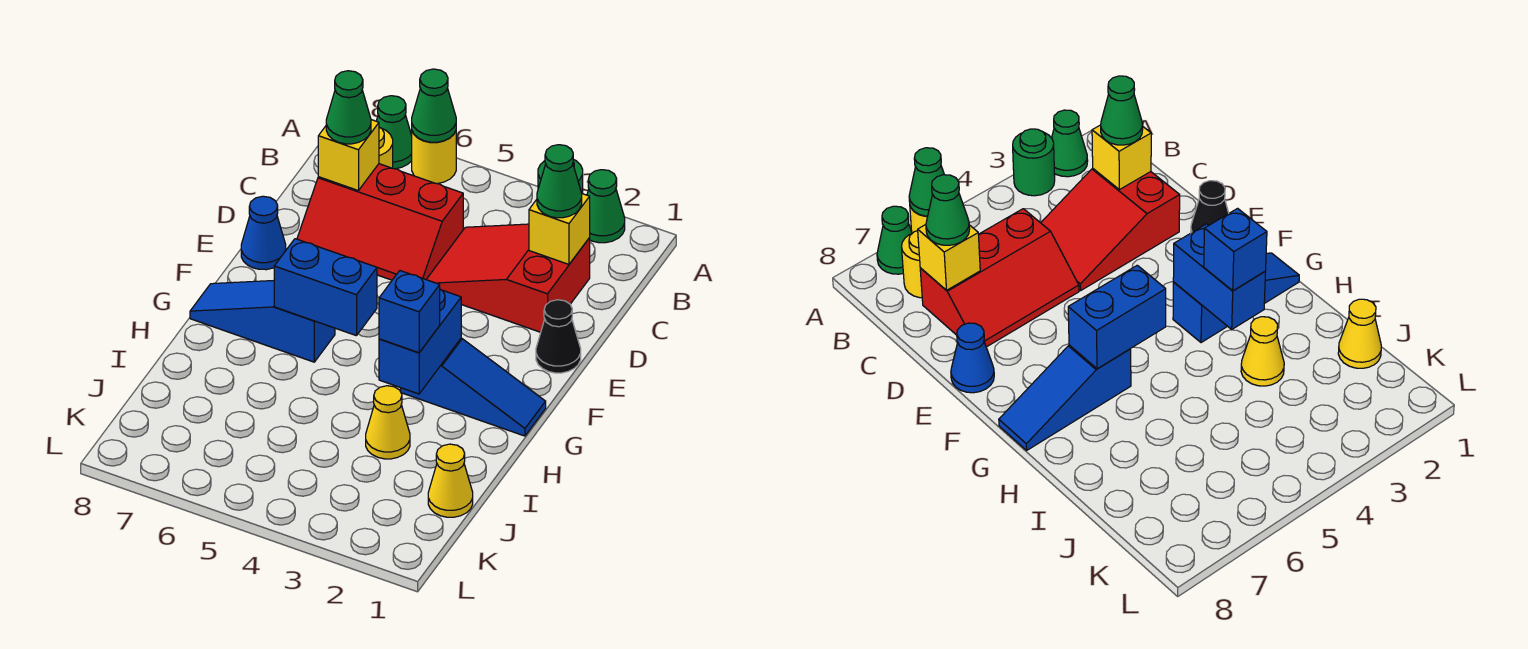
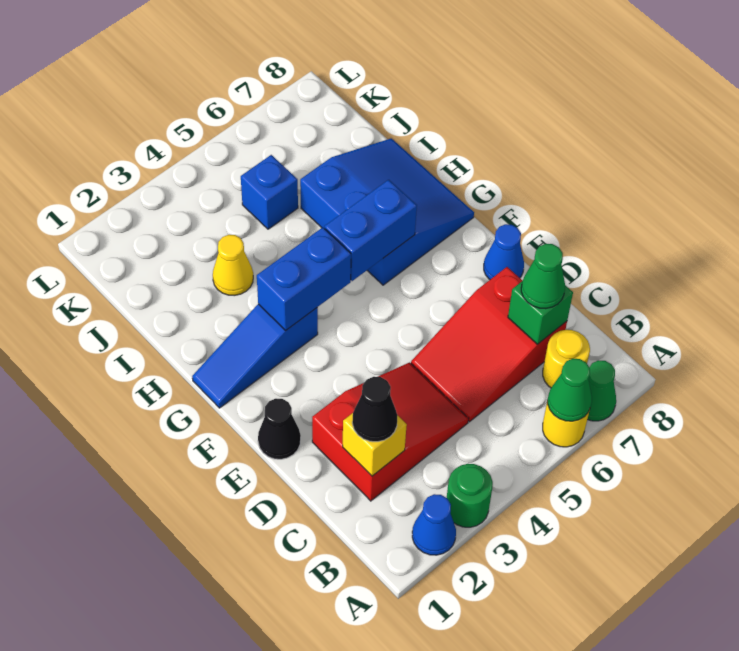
green cone A2 level 1 -> blue cone A2 level 1
green cone C2 level 3 -> black cone C2 level 3
red slope C5:D7 level 1 top C -> red slope C5:D7 level 1 top 7
yellow brick C7 level 2 -> green brick C7 level 2
blue brick G3:H3 level 2 -> blue brick G3:G4 level 2
blue slope G6:G8 level 1 top 6 -> blue slope G6:I8 level 1 top 6
blue brick H3 level 3 -> blue brick J5 level 1
yellow cone J1 level 1 -> none

